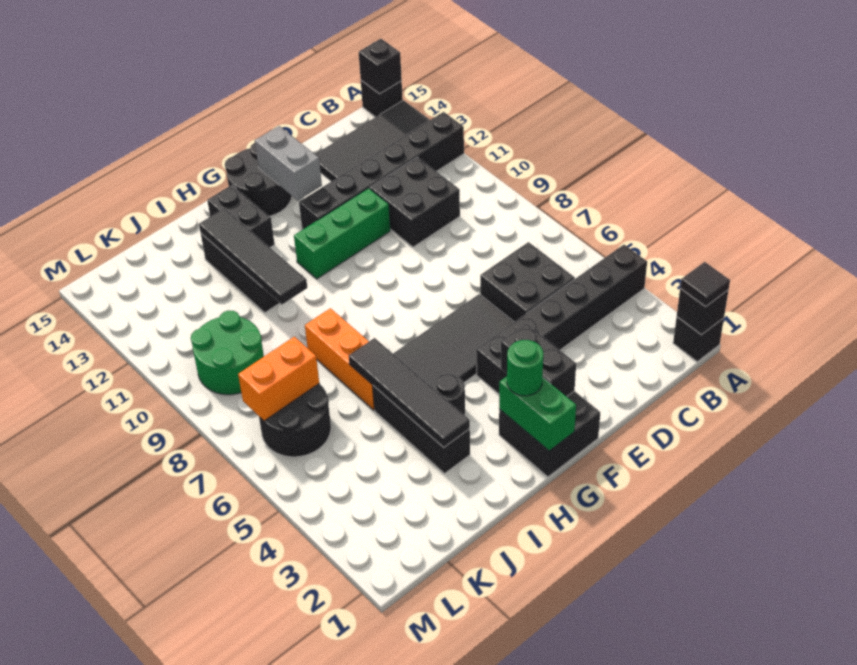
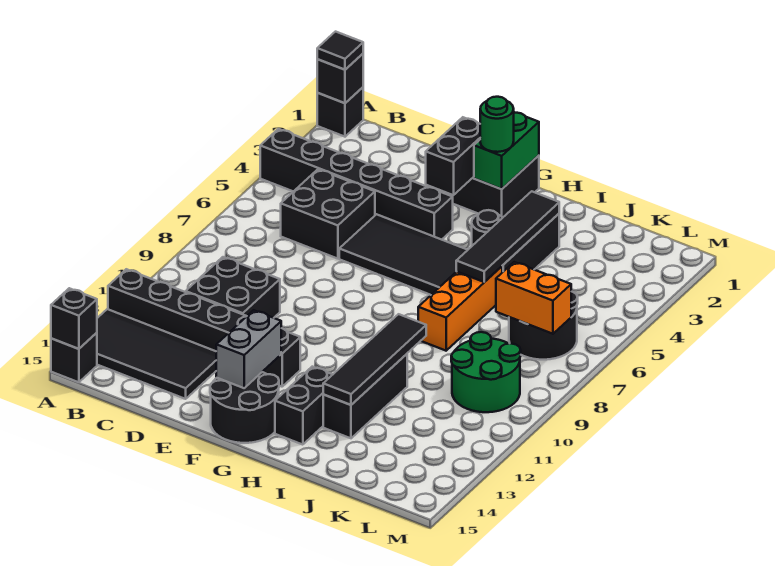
green brick E11:G11 level 1 -> none

